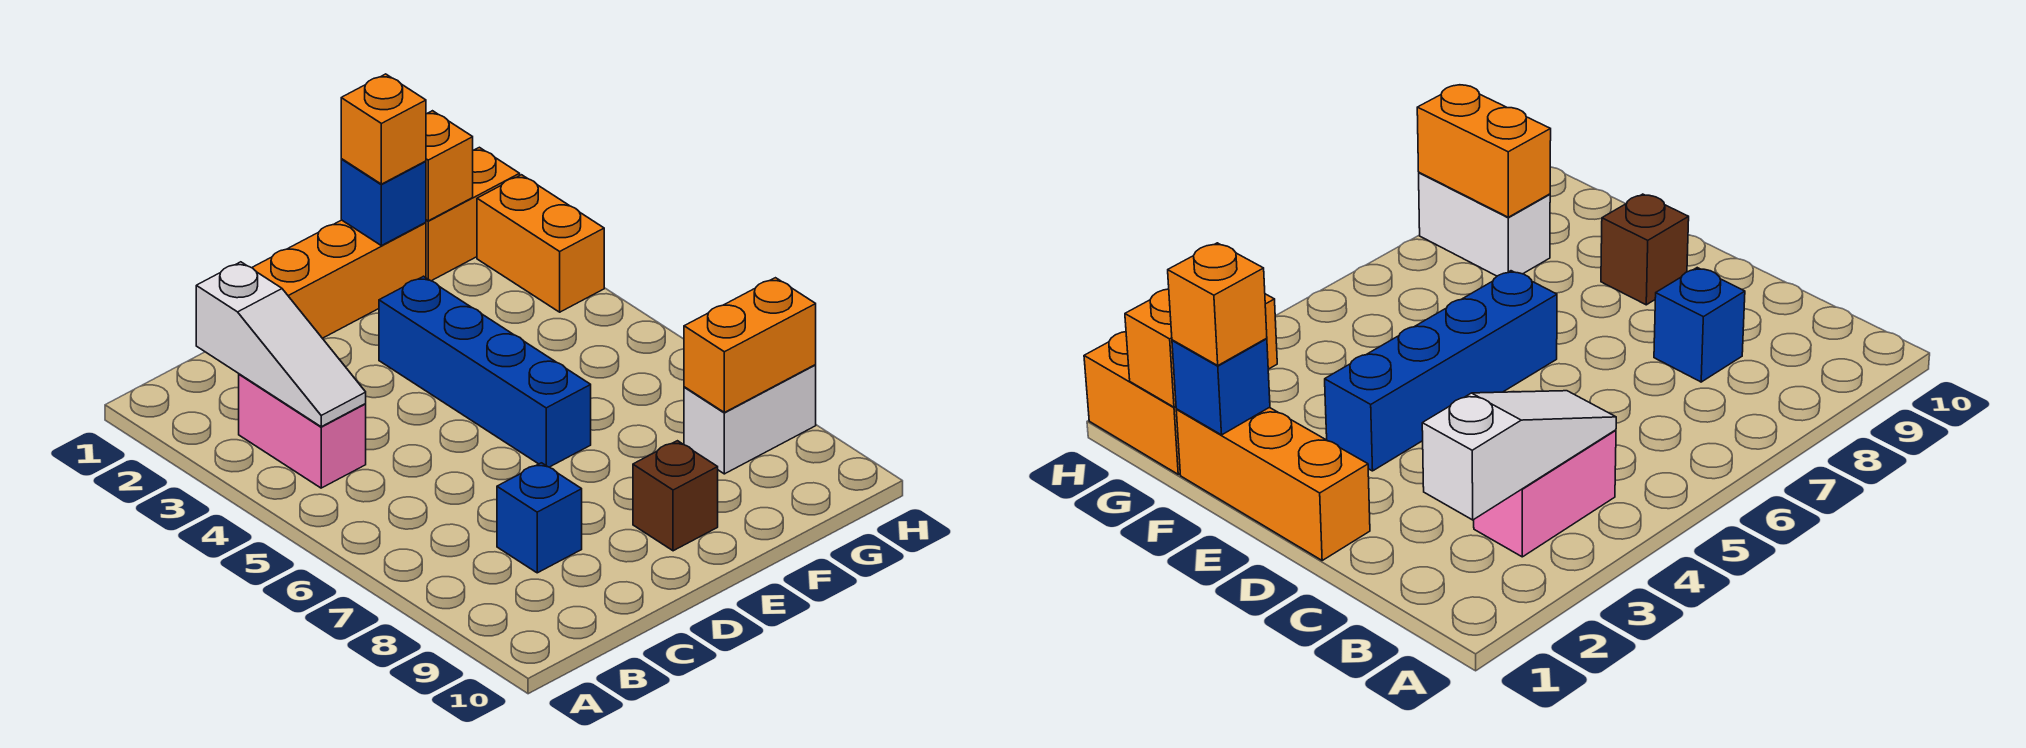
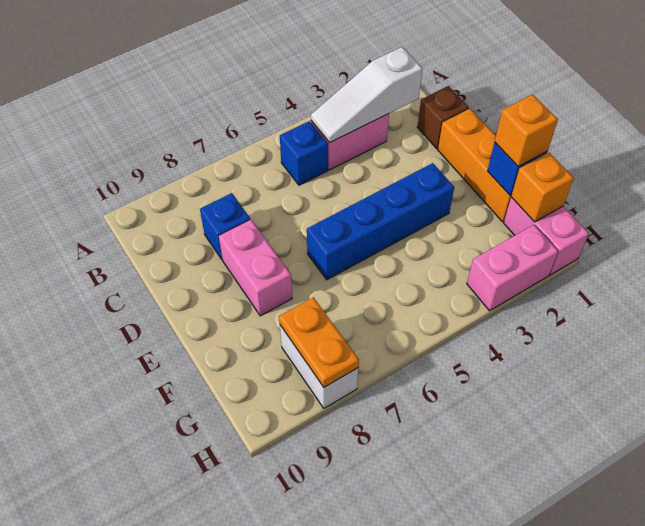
none -> blue brick B5 level 1
none -> pink brick D8:E8 level 1
brown brick E9 level 1 -> brown brick C1 level 1
orange brick G1:H1 level 1 -> pink brick G1:H1 level 1
orange brick G8:H8 level 2 -> orange plate G8:H8 level 2
orange brick H2:H3 level 1 -> pink brick H2:H3 level 1

